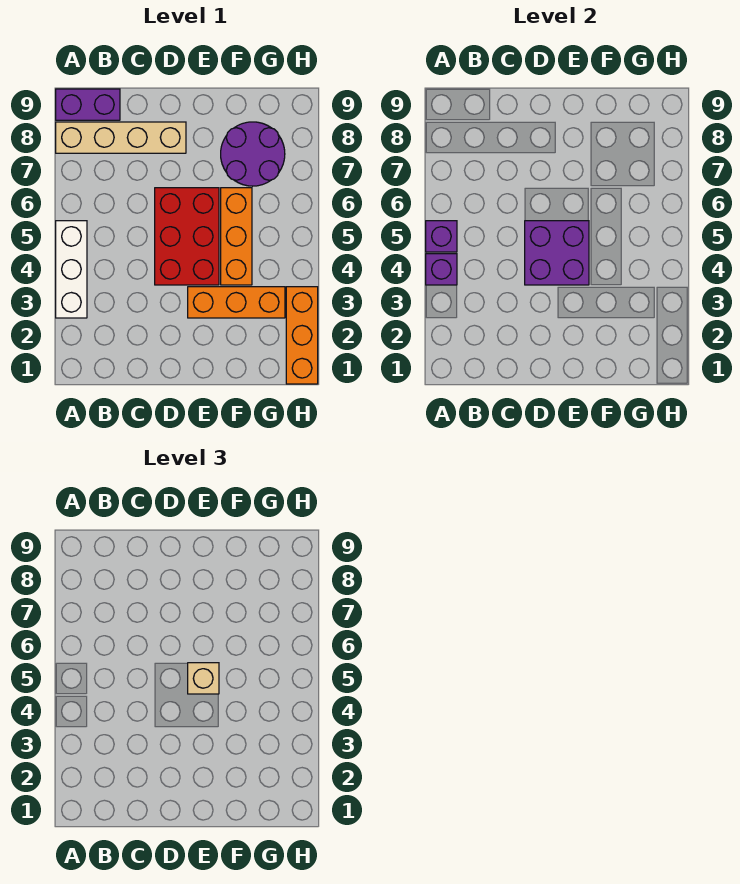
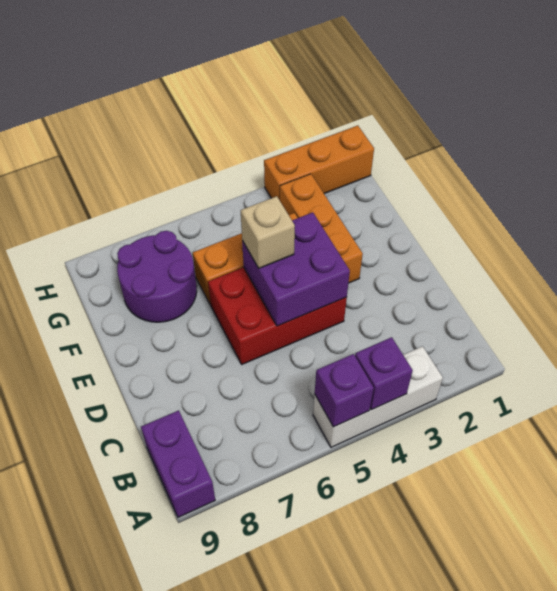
tan brick A8:D8 level 1 -> none

